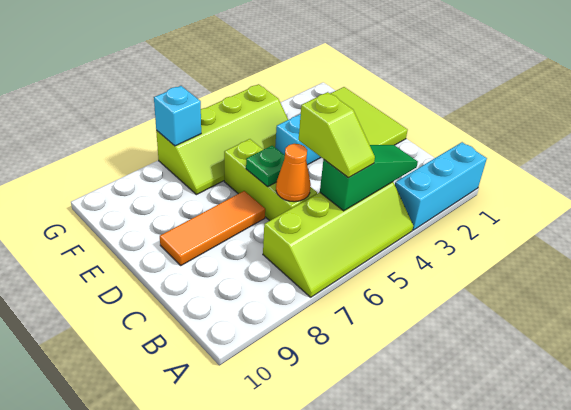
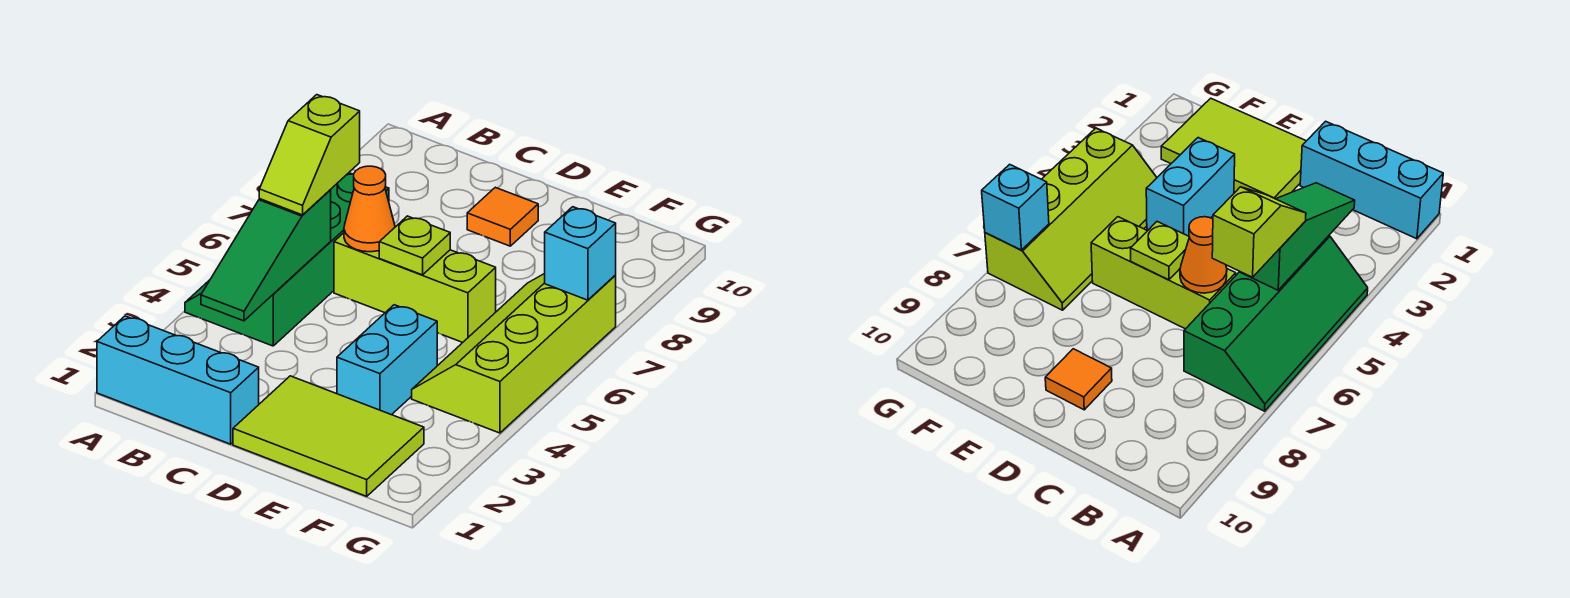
cyan brick A1:A3 level 1 -> cyan brick A1:C1 level 1
lime slope A4:B7 level 1 top B -> green slope A4:B7 level 1 top B
lime slope B5:C5 level 3 top C -> lime slope B5:B6 level 3 top 6
green plate D6 level 2 -> lime plate D6 level 2
orange tile D7:D9 level 1 -> orange tile D9 level 1

